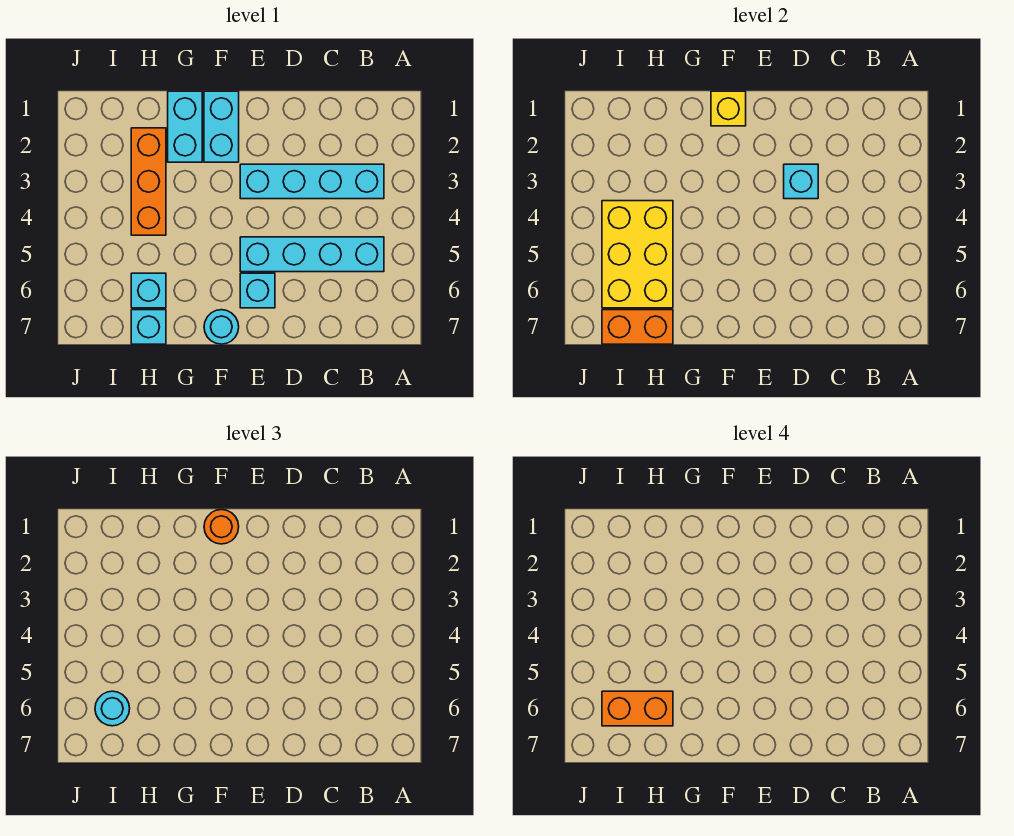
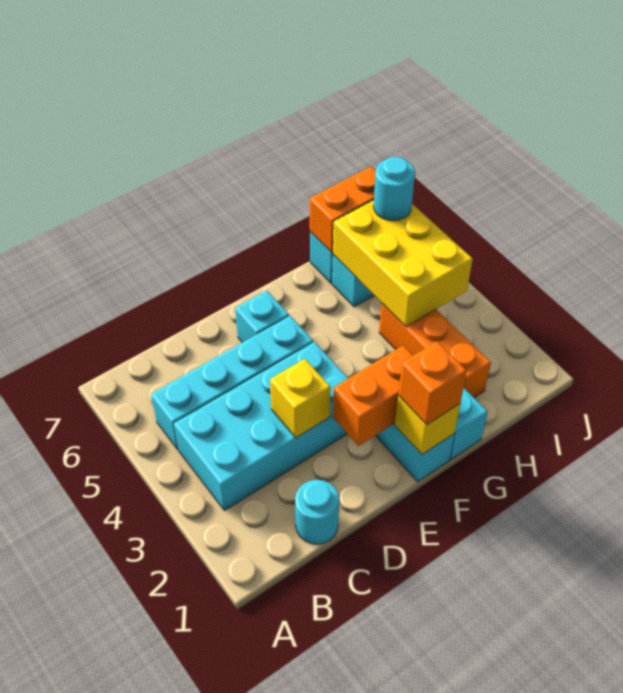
cyan brick B3:E3 level 1 -> cyan brick B3:E4 level 1
cyan brick D3 level 2 -> yellow brick D3 level 2
orange round brick F1 level 3 -> orange brick F1 level 3
cyan round brick F7 level 1 -> cyan round brick C1 level 1
orange brick H6:I6 level 4 -> orange brick E2:F2 level 2

